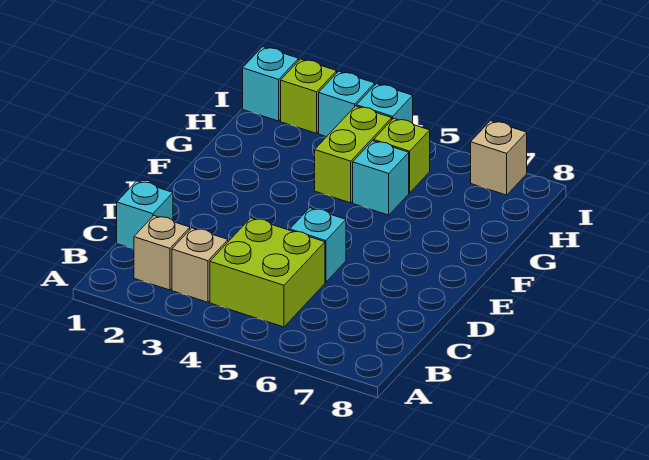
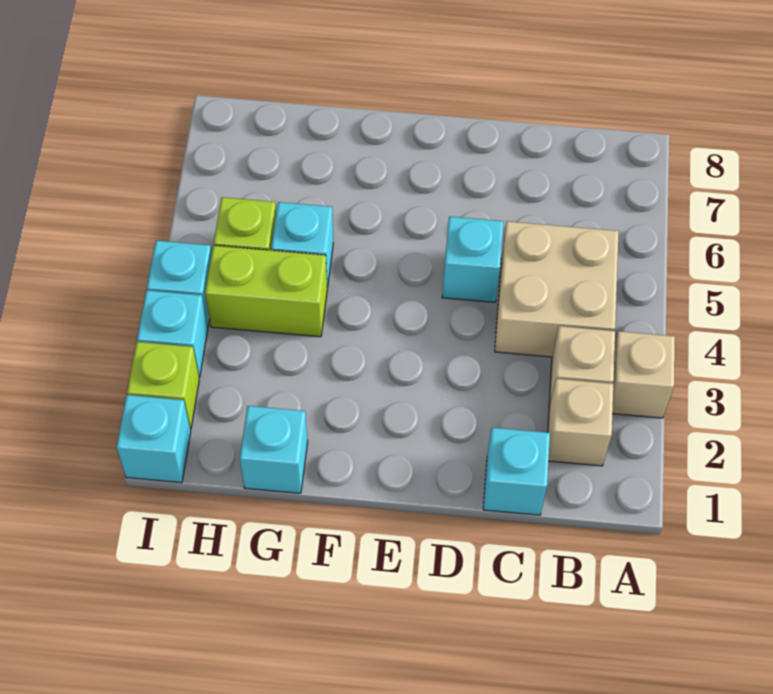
lime brick B4:C5 level 1 -> tan brick B4:C5 level 1
none -> cyan brick G1 level 1
tan brick I7 level 1 -> tan brick A3 level 1

